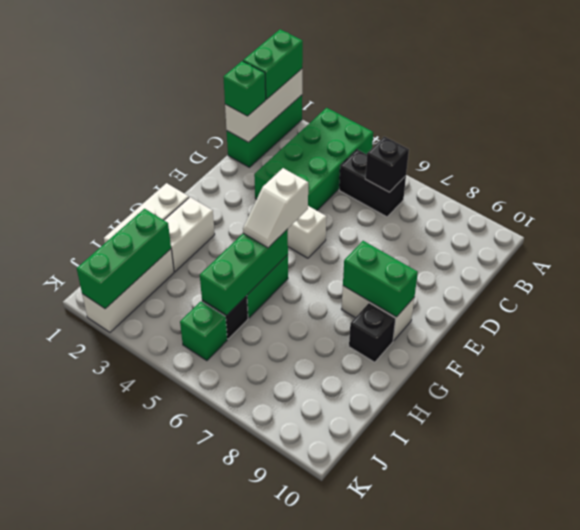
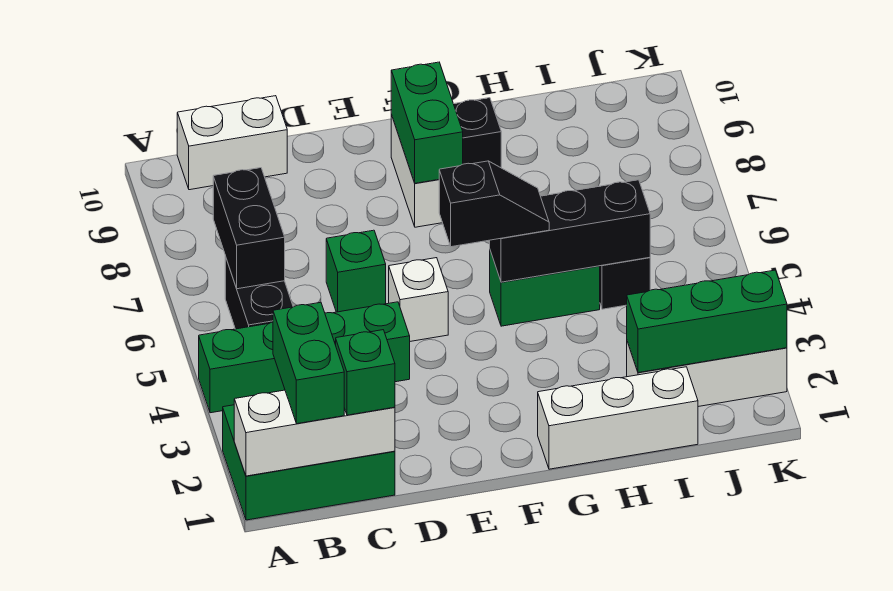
green brick A1:C1 level 1 -> green brick A1:C2 level 1
green brick A1:B1 level 3 -> green brick B1:B2 level 3
green brick A3:D4 level 1 -> green brick A4:D4 level 1
black brick B6 level 2 -> black brick B6:B7 level 2
white slope F5:G5 level 3 top F -> black slope F5:G5 level 3 top F
white brick G2:H2 level 1 -> white brick B10:C10 level 1
green brick G5:I5 level 2 -> black brick G5:I5 level 2
green brick J5 level 1 -> green brick D6 level 1

